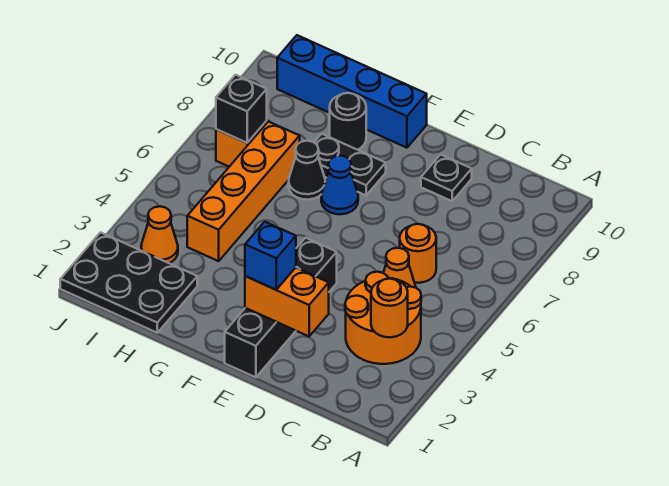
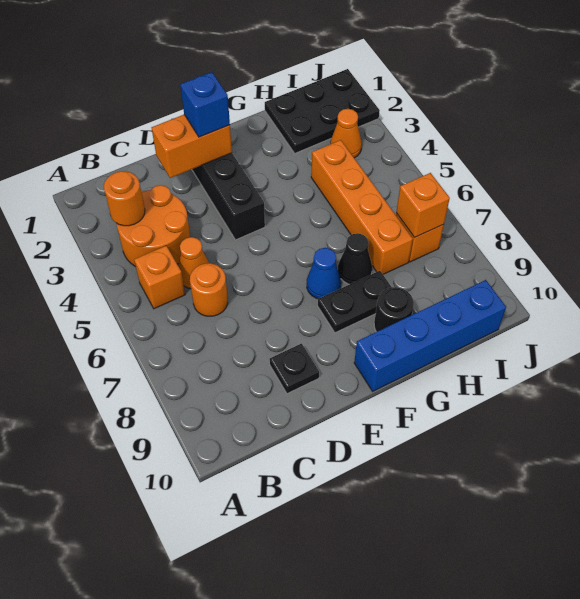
none -> orange brick B5 level 1
black brick I7 level 2 -> orange brick I7 level 2

